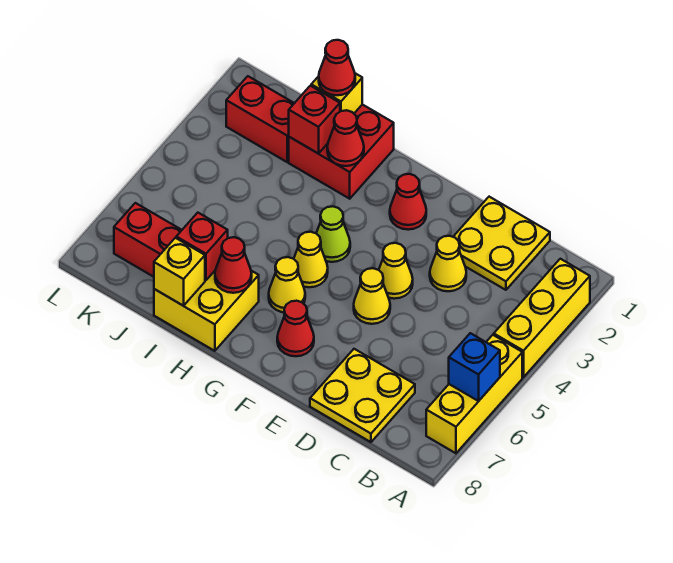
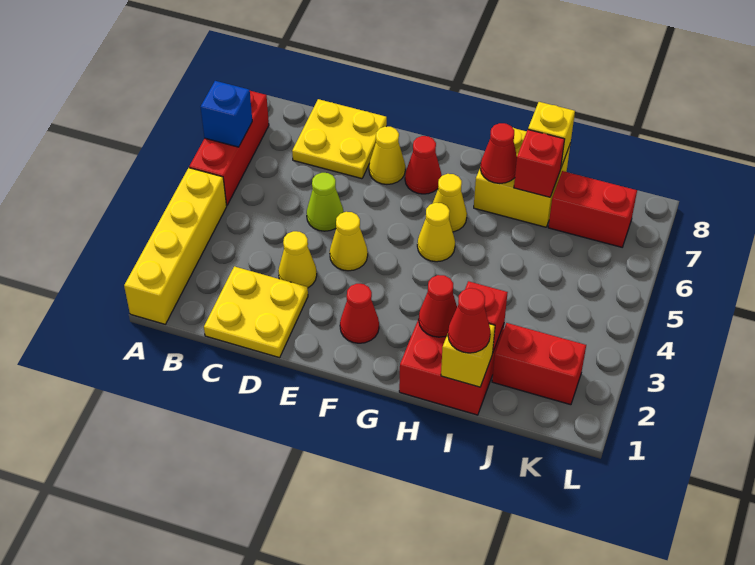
yellow brick A2:A4 level 1 -> yellow brick A1:A4 level 1
yellow brick A5:A7 level 1 -> red brick A5:A7 level 1
yellow cone E5 level 1 -> yellow cone E7 level 1
lime cone G4 level 1 -> lime cone D5 level 1

